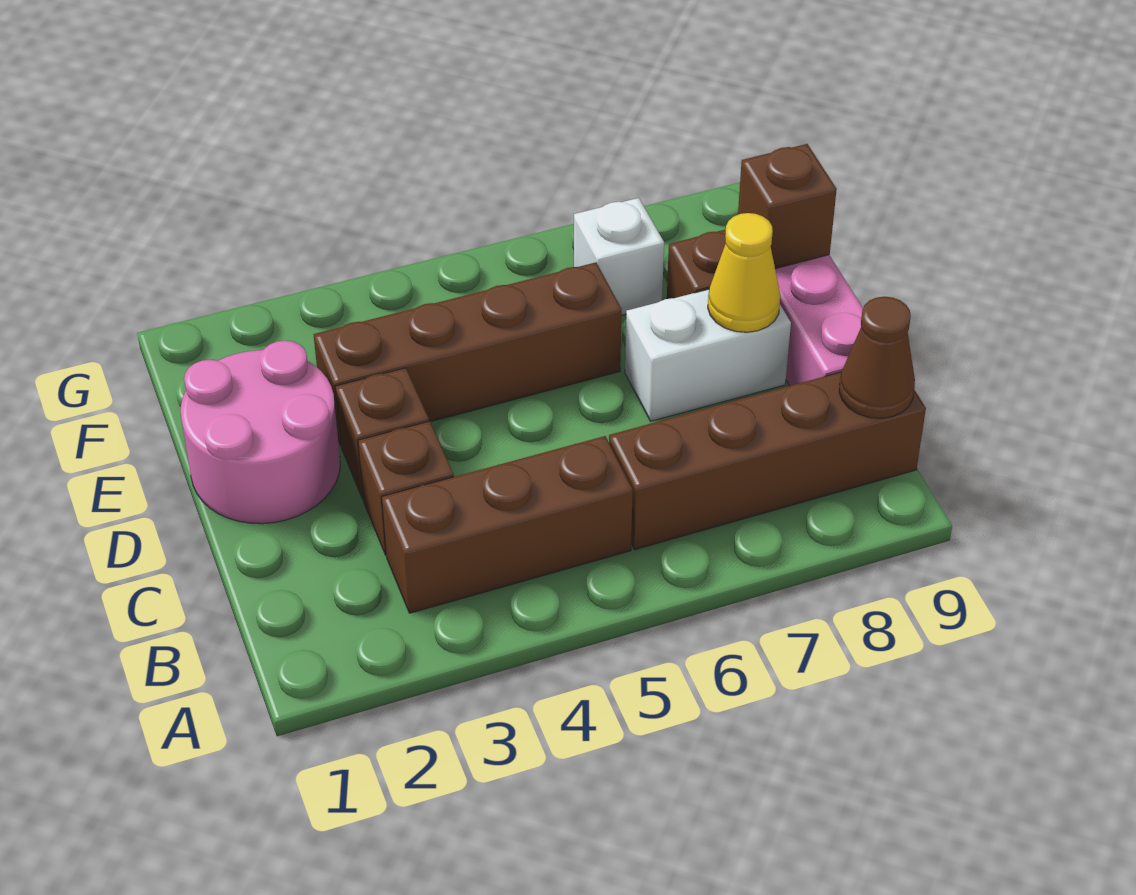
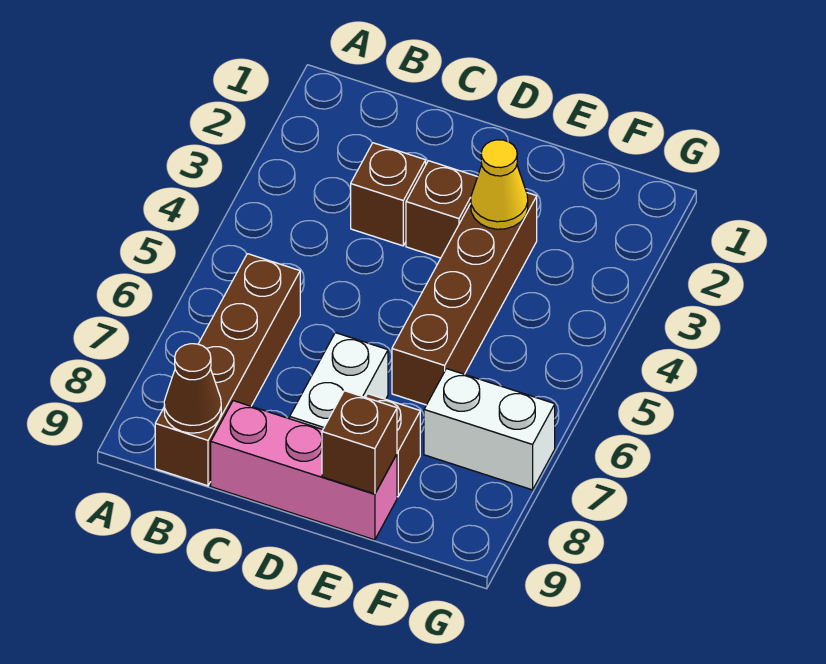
brown brick B3:B5 level 1 -> none
pink round brick D1:E2 level 1 -> none
yellow cone D8 level 2 -> yellow cone E3 level 2
white brick F7 level 1 -> white brick F7:G7 level 1

